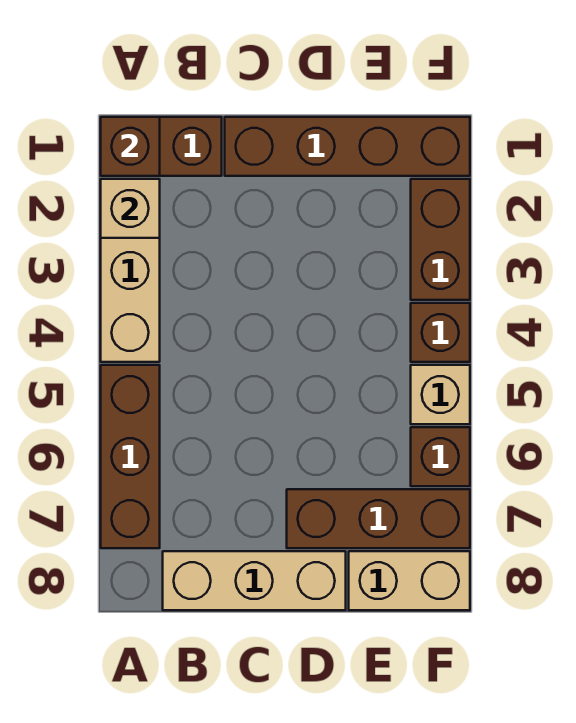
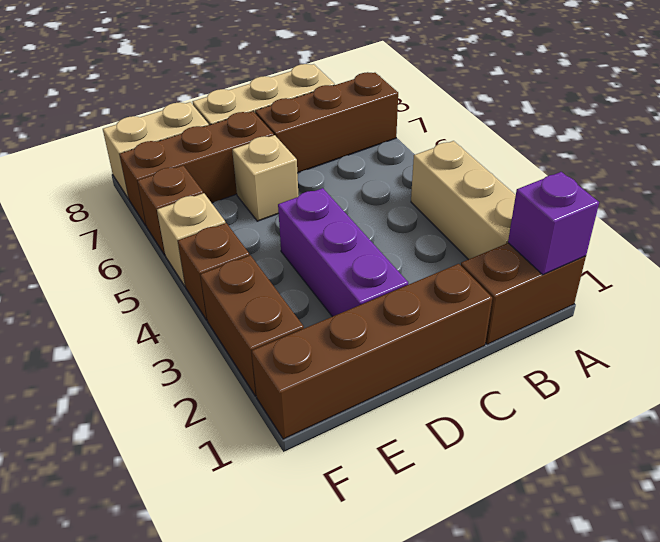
brown brick A1 level 2 -> purple brick A1 level 2
tan brick A2 level 2 -> tan brick D6 level 1
brown brick A5:A7 level 1 -> brown brick A7:C7 level 1
none -> purple brick D2:D4 level 1

